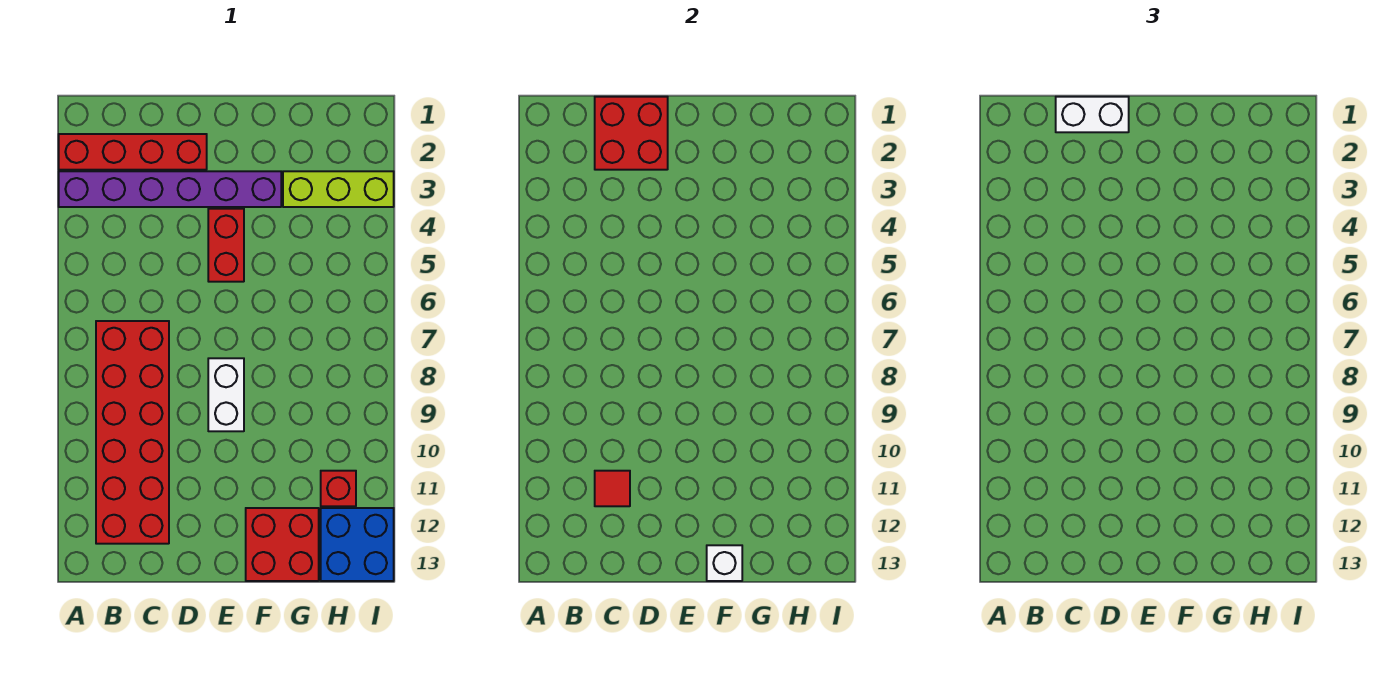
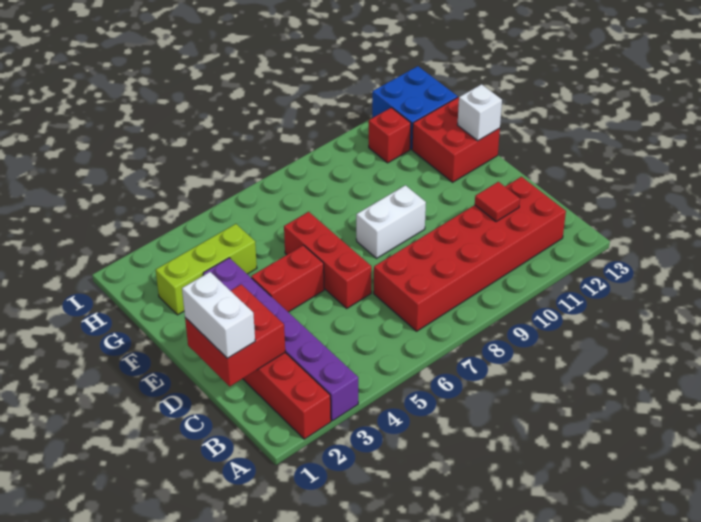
none -> red brick D6:F6 level 1
lime brick G3:I3 level 1 -> lime brick G2:G4 level 1

